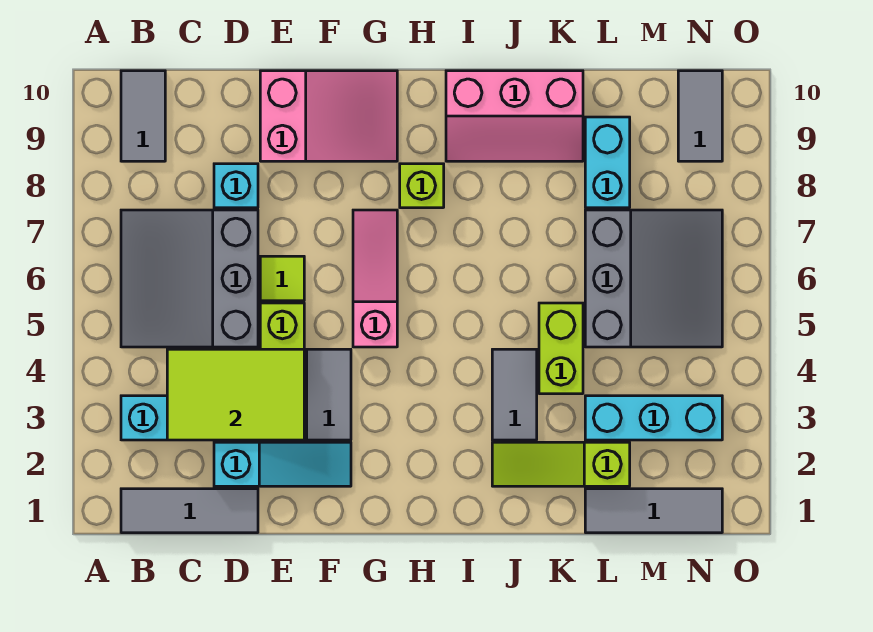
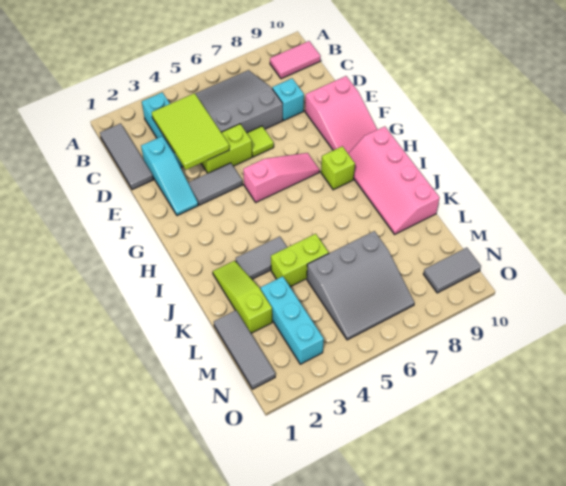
grey tile B9:B10 level 1 -> pink tile B9:B10 level 1
pink slope I9:K10 level 1 top 10 -> pink slope H9:K10 level 1 top 10
cyan brick L8:L9 level 1 -> none

